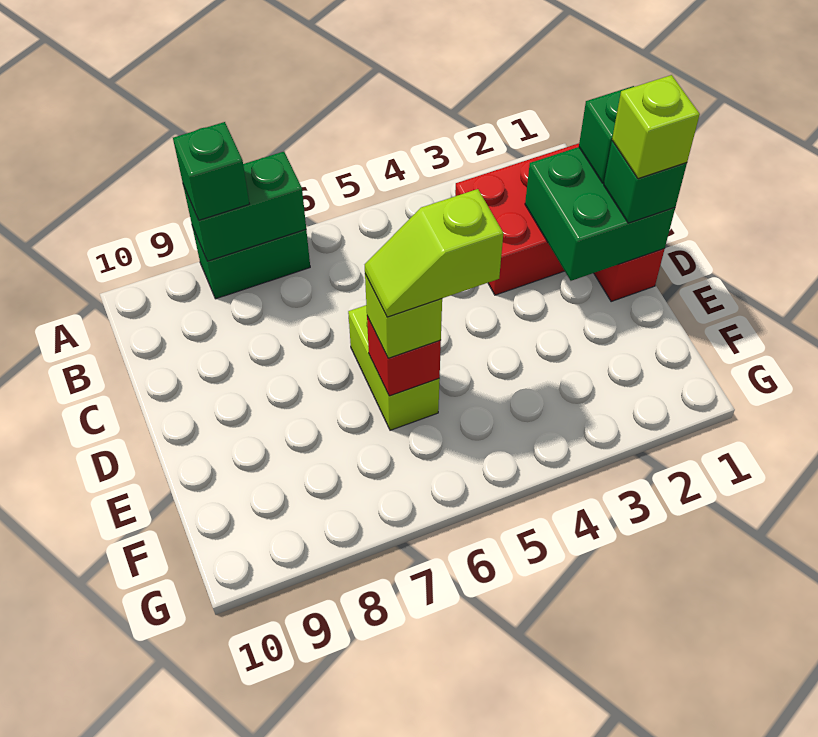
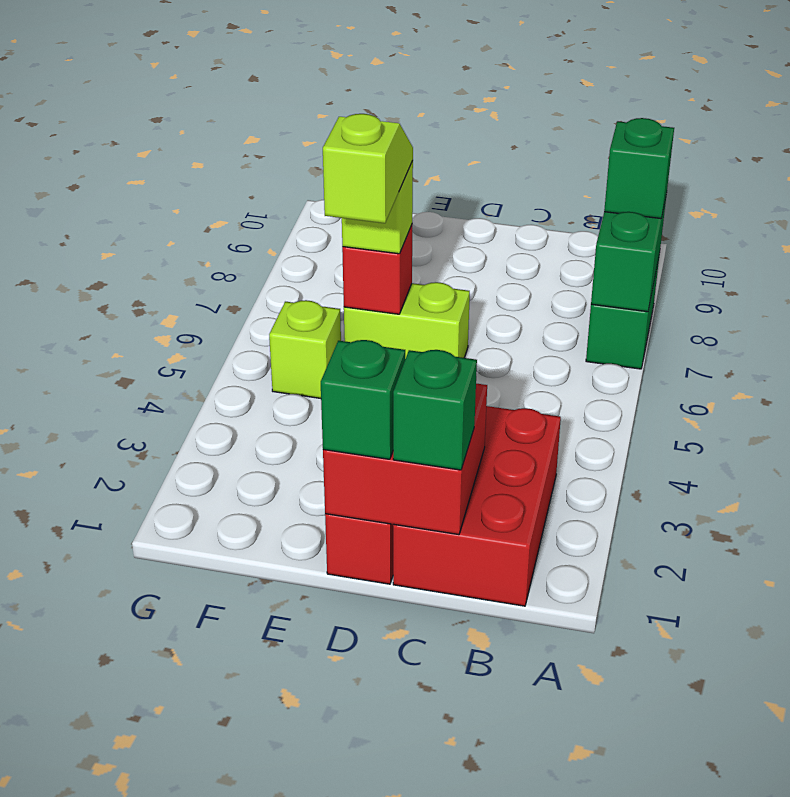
green brick C1:D2 level 2 -> red brick C1:D2 level 2
lime brick D1 level 4 -> lime brick F5 level 1

